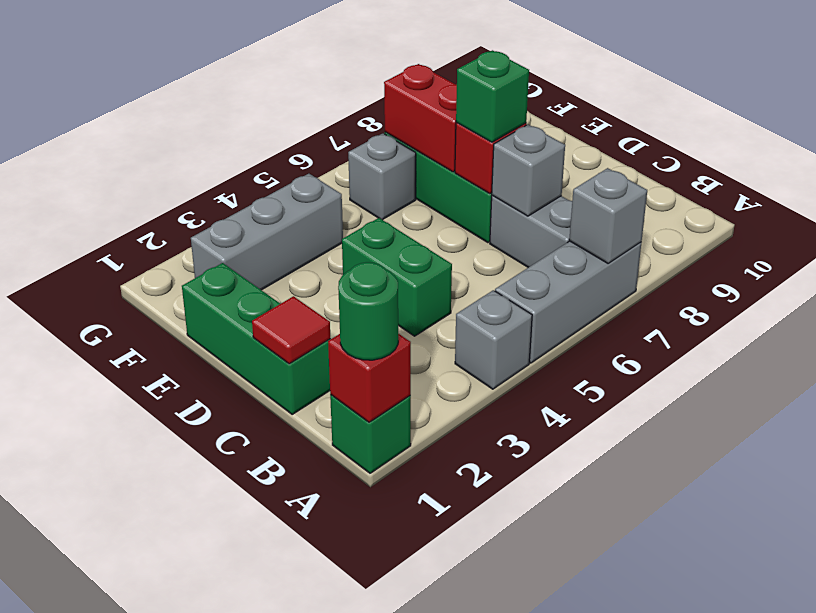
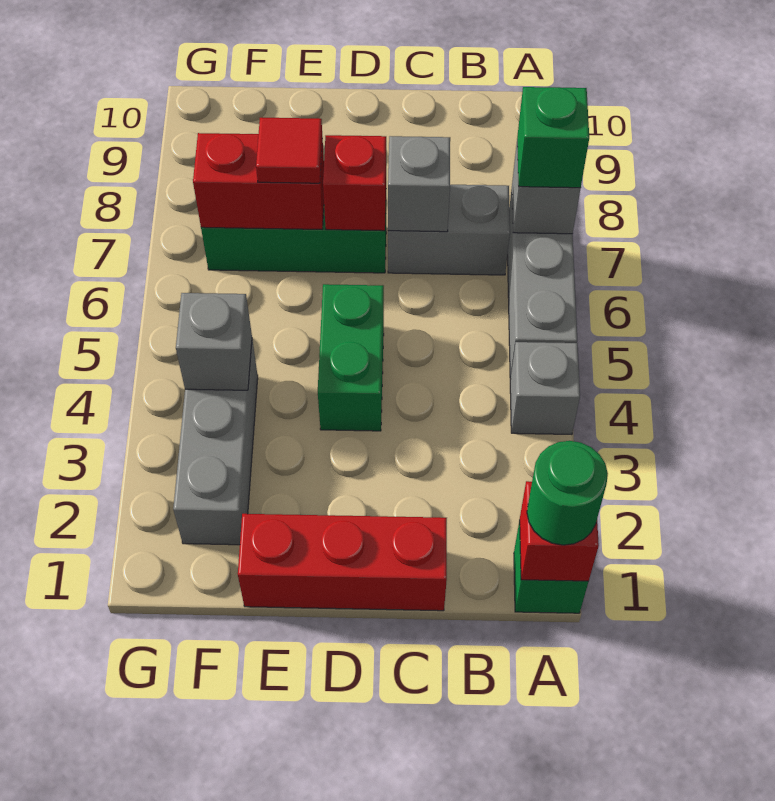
green brick C1:E1 level 1 -> red brick C1:E1 level 1
red tile C1 level 2 -> red tile E7 level 3
green brick C4:D4 level 1 -> green brick D4:D5 level 1
green brick D7 level 3 -> green brick A7 level 3
grey brick F6 level 1 -> grey brick F4 level 2

